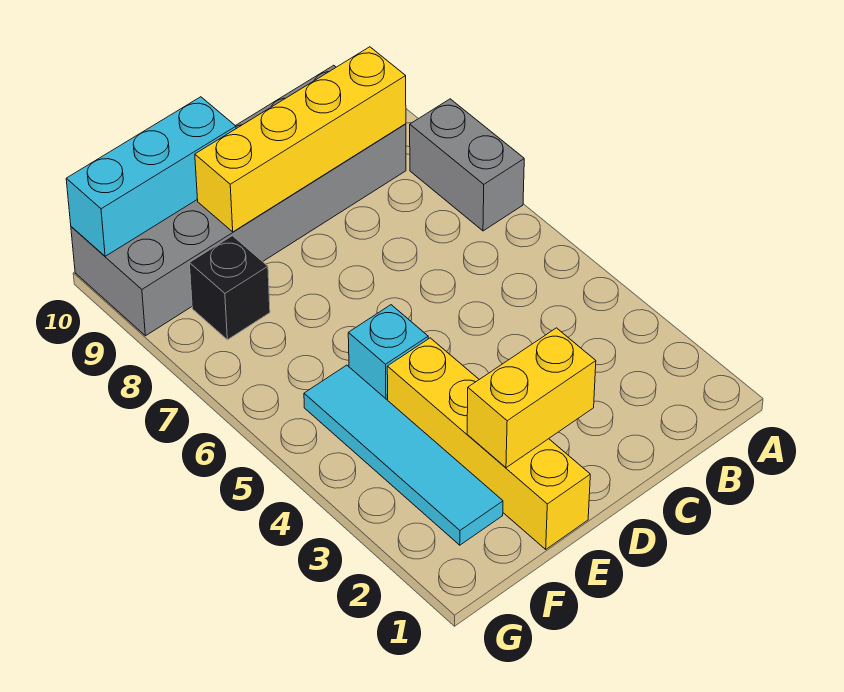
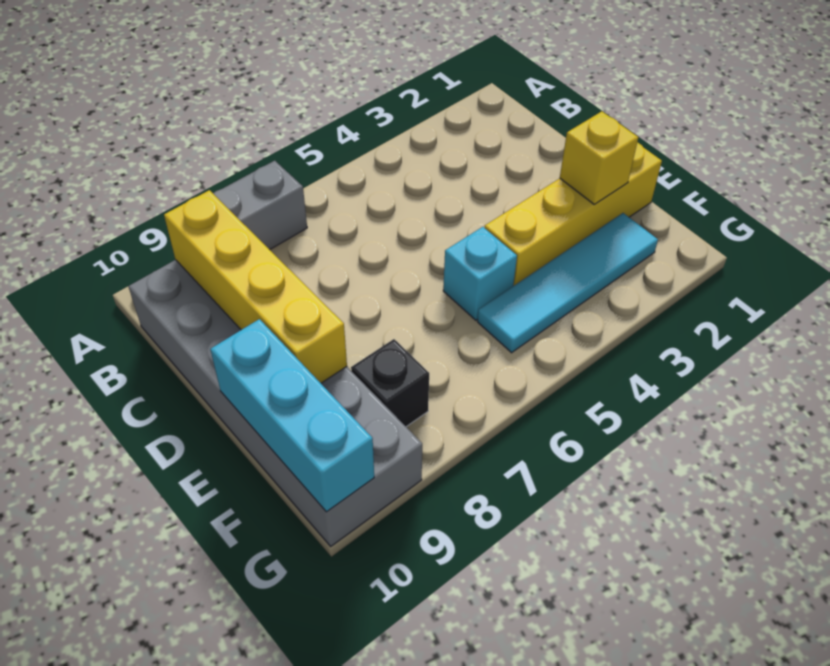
yellow brick D2:E2 level 2 -> yellow brick E2 level 2

